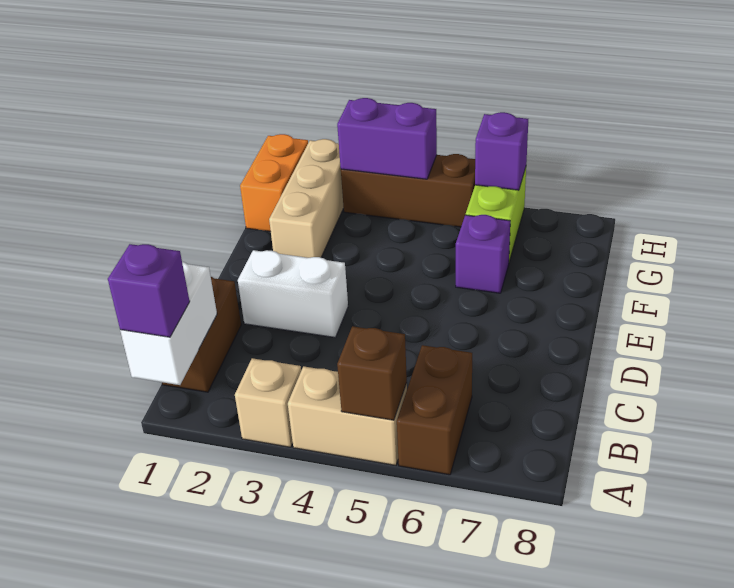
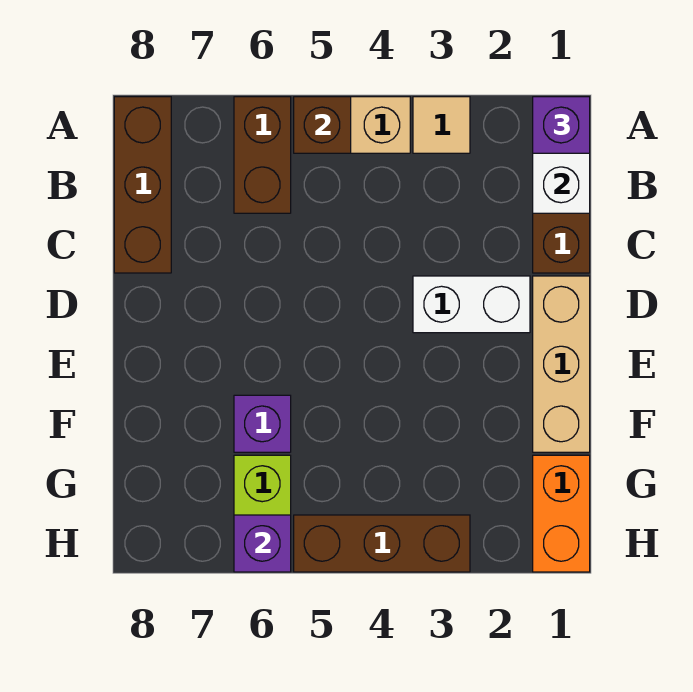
tan brick A3 level 1 -> tan tile A3 level 1
none -> brown brick A8:C8 level 1
tan brick F2:H2 level 1 -> tan brick D1:F1 level 1
purple brick H3:H4 level 2 -> none

